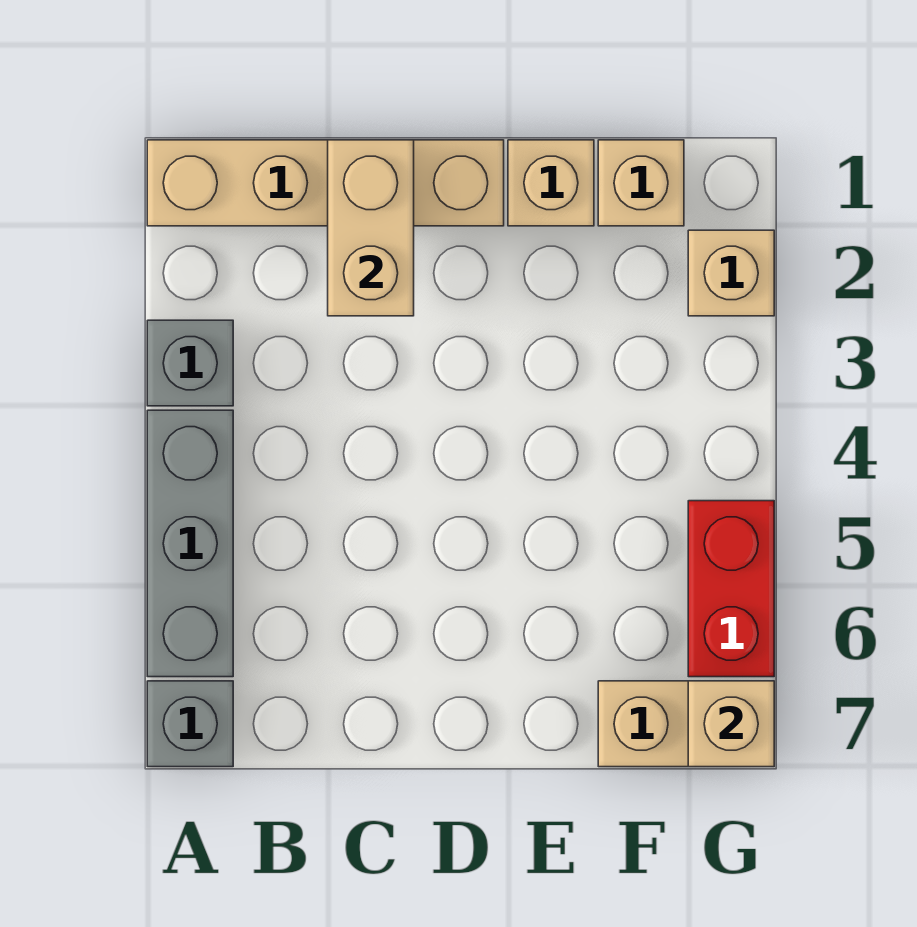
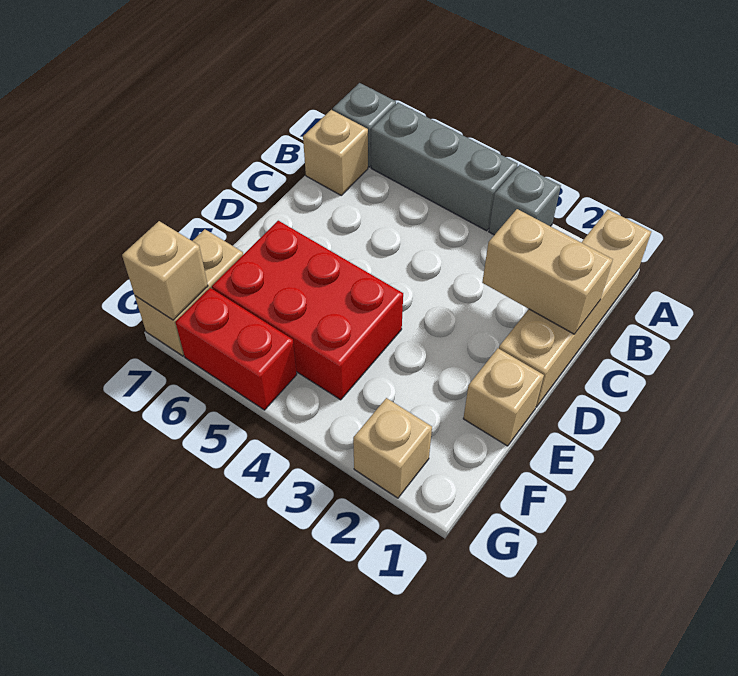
none -> red brick E4:F6 level 1
tan brick F1 level 1 -> tan brick B7 level 1

